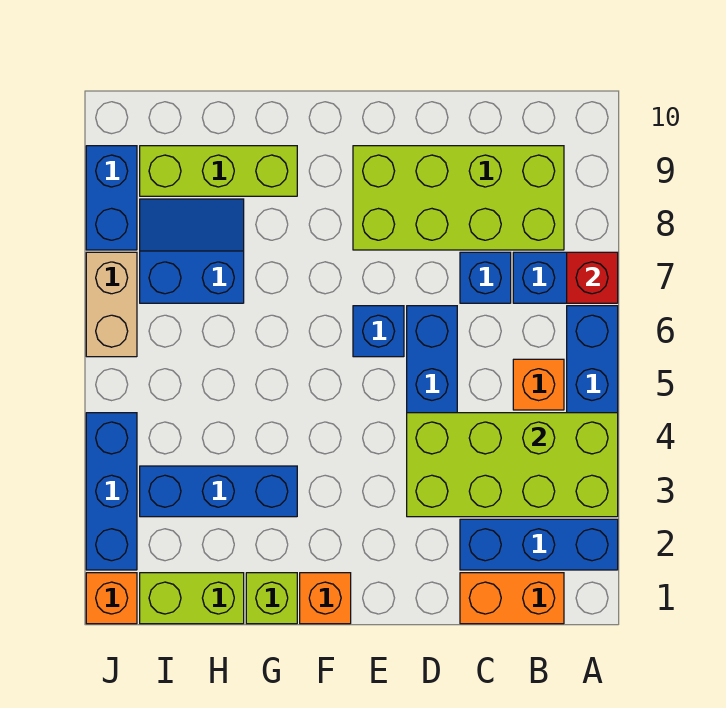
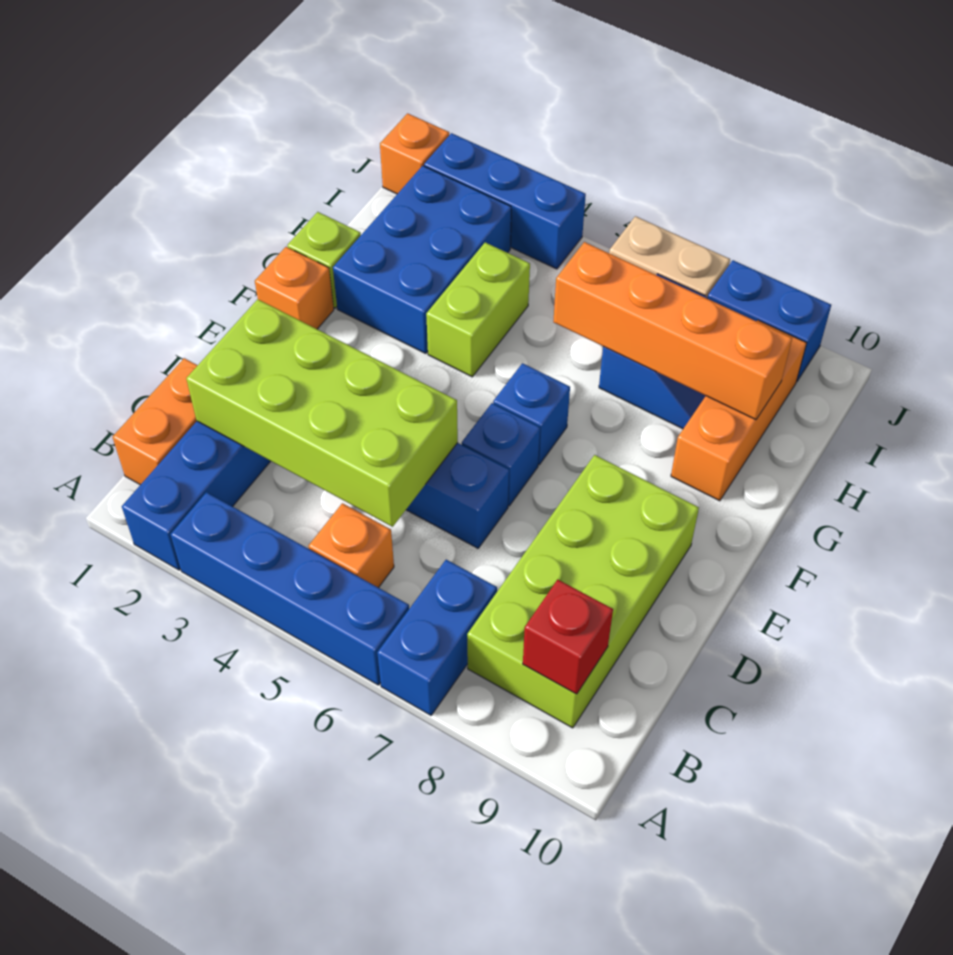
lime brick A3:D4 level 2 -> lime brick C2:D5 level 2
red brick A7 level 2 -> red brick B9 level 2
blue brick C7 level 1 -> blue brick F6 level 1
blue brick G3:I3 level 1 -> blue brick G2:I3 level 1
lime brick G9:I9 level 1 -> orange brick G9:I9 level 1
lime brick H1:I1 level 1 -> lime brick G4:H4 level 1
none -> orange brick H6:H9 level 2

